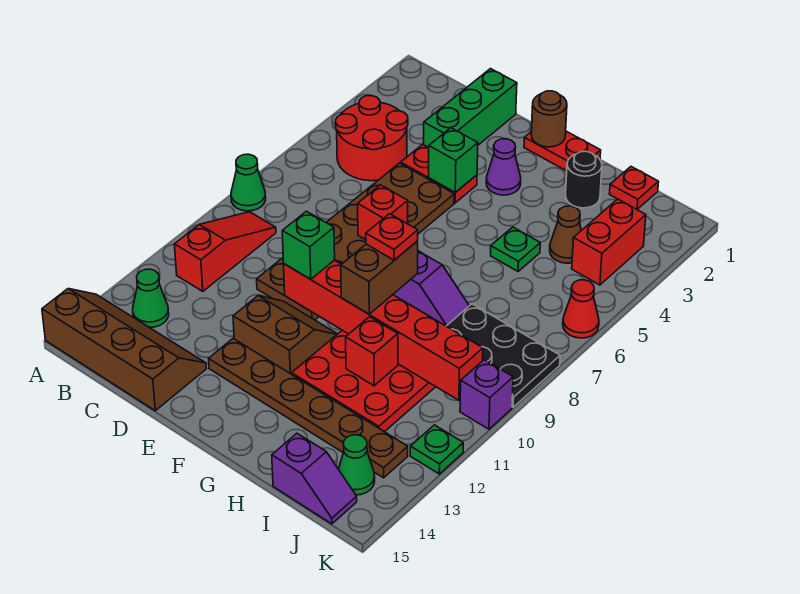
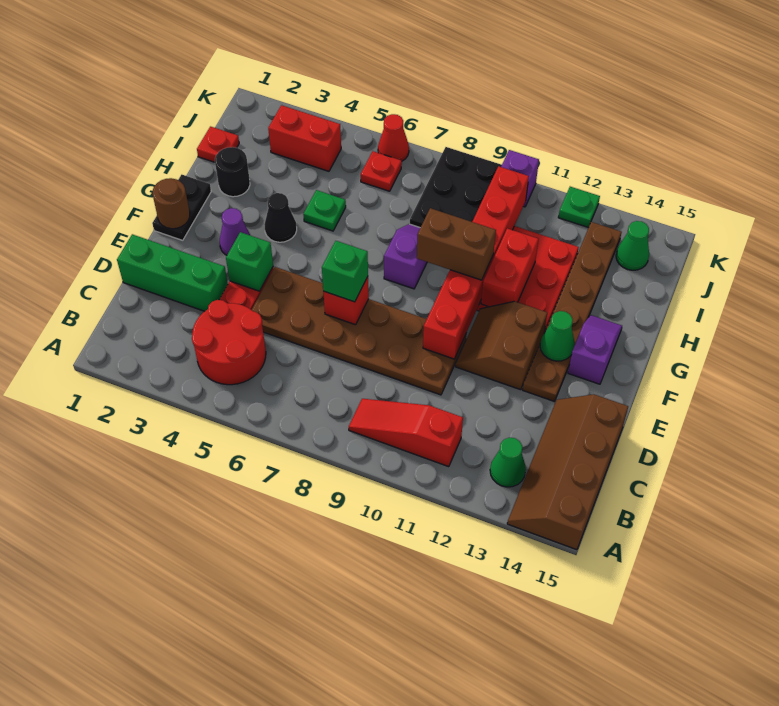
green cone A8 level 1 -> green cone F13 level 2
green brick E10 level 3 -> green brick E7 level 3
red plate F1:G1 level 1 -> black plate F1:G1 level 1
none -> black cone G4 level 1
red plate G9 level 4 -> red plate J6 level 1
red brick H11 level 2 -> red brick G11:H11 level 2
brown cone I4 level 1 -> none
purple slope I15:J15 level 1 top I -> purple slope F14:G14 level 1 top F

